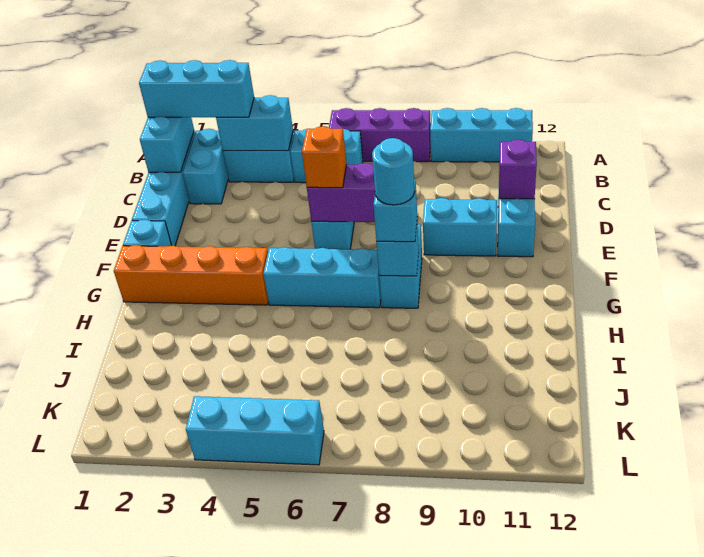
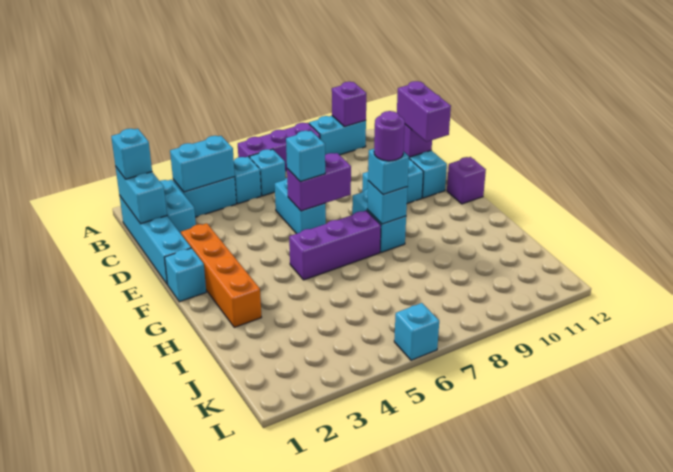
cyan brick A9:A11 level 1 -> cyan brick A9:A10 level 1
none -> purple brick A10 level 2
cyan brick B1:B3 level 3 -> cyan brick B1 level 3
none -> purple brick D11:E11 level 3
orange brick E6 level 3 -> cyan brick E6 level 3
none -> purple brick F12 level 1
orange brick G1:G4 level 1 -> orange brick E2:H2 level 1
cyan brick G5:G7 level 1 -> purple brick G5:G7 level 1
cyan round brick G8 level 4 -> purple round brick G8 level 4
cyan brick L4:L6 level 1 -> cyan brick L6 level 1

